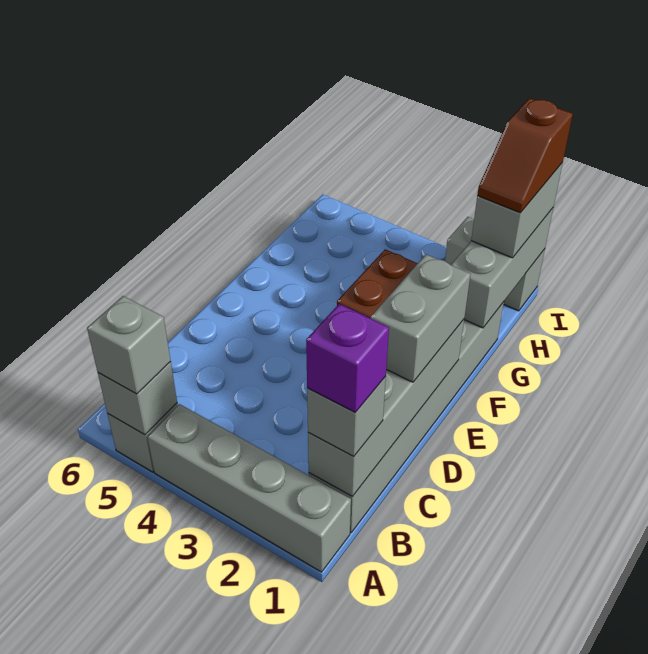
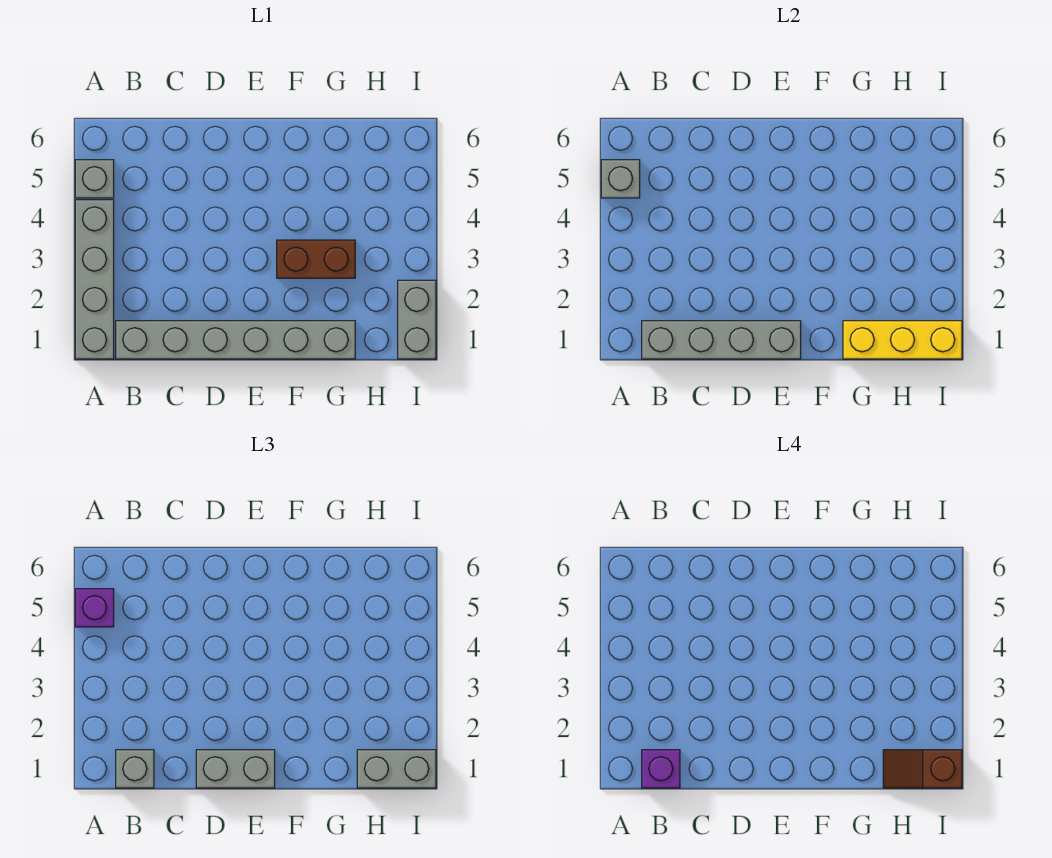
grey brick A5 level 3 -> purple brick A5 level 3
grey brick G1:I1 level 2 -> yellow brick G1:I1 level 2

